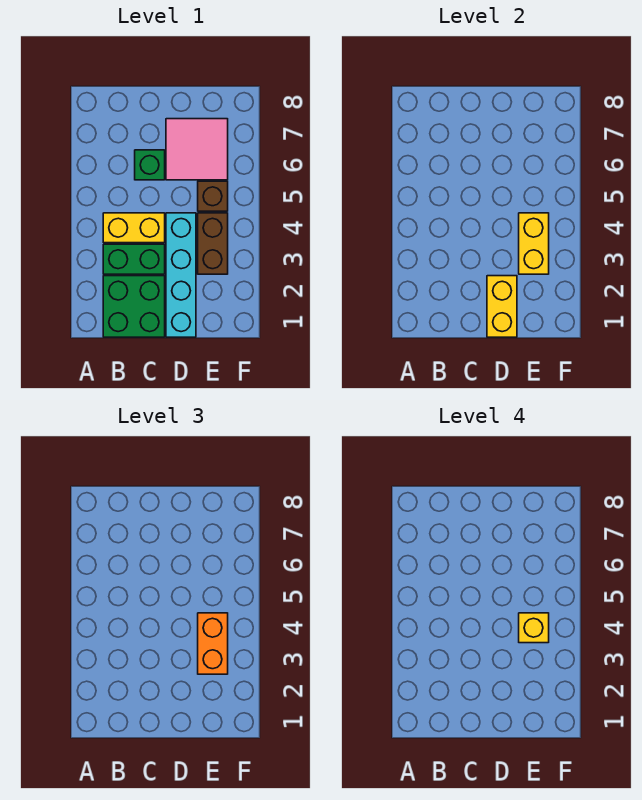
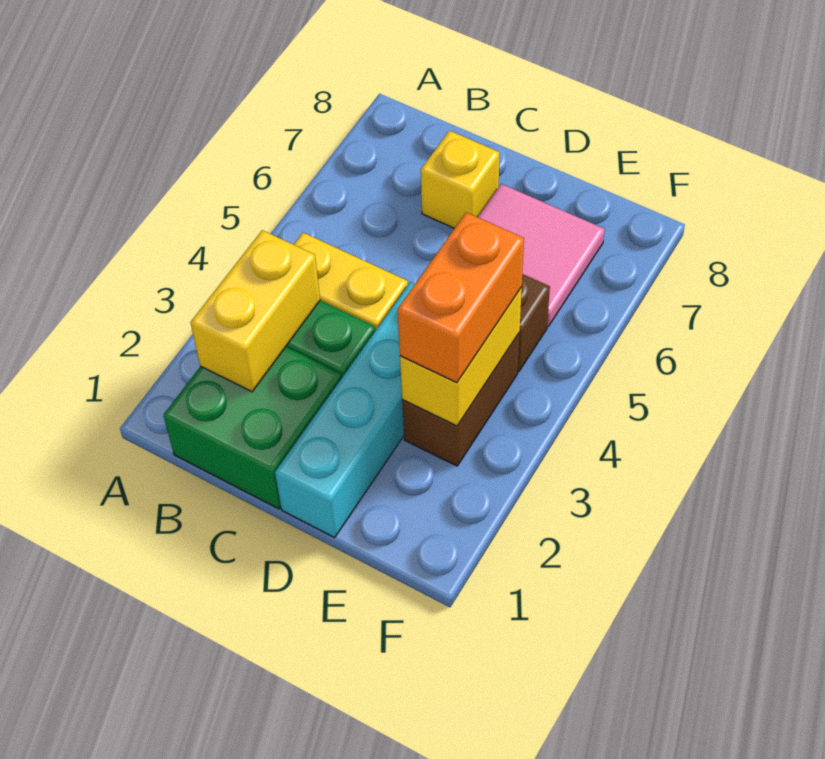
green brick C6 level 1 -> none
yellow brick D1:D2 level 2 -> yellow brick B2:B3 level 2
yellow brick E4 level 4 -> yellow brick C7 level 1

